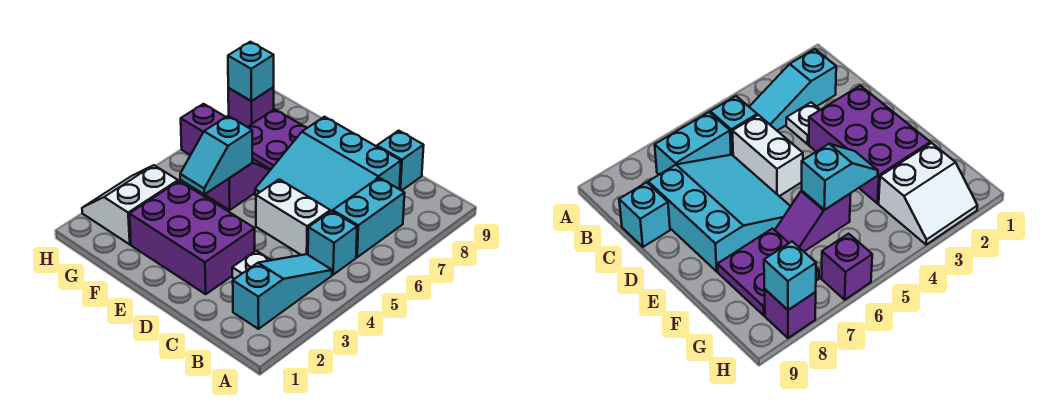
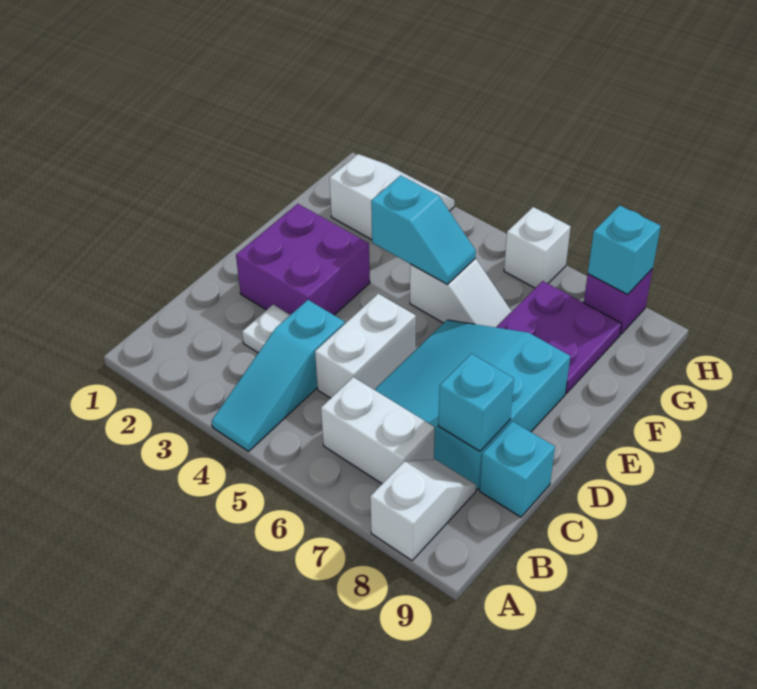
none -> white slope A8:B8 level 1 top A
cyan slope B2:B4 level 1 top 2 -> cyan slope A4:C4 level 1 top C
cyan brick B5 level 1 -> cyan brick C8 level 2
cyan brick B6:B7 level 1 -> white brick B6:B7 level 1
purple brick D2:F3 level 1 -> purple brick D2:E3 level 1
cyan slope F4:F5 level 2 top 5 -> cyan slope F4:F5 level 2 top 4
purple slope F5:F6 level 1 top 5 -> white slope F5:F6 level 1 top 5
purple brick H6 level 1 -> white brick H6 level 1

